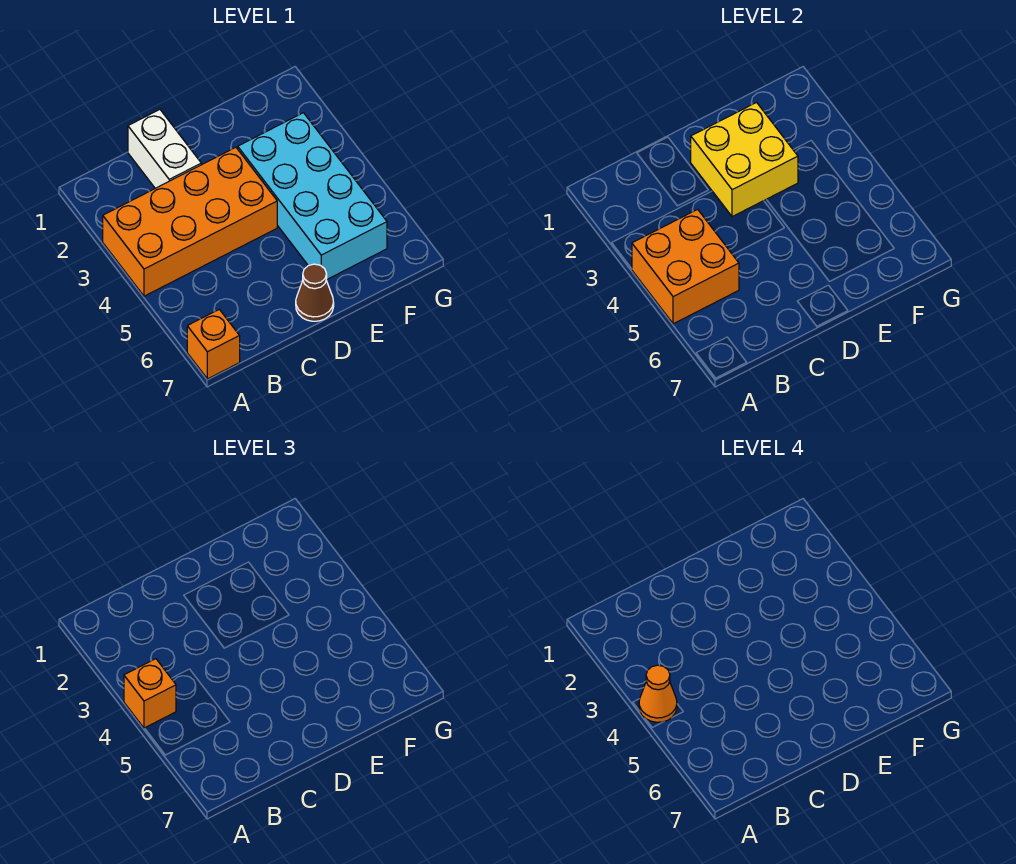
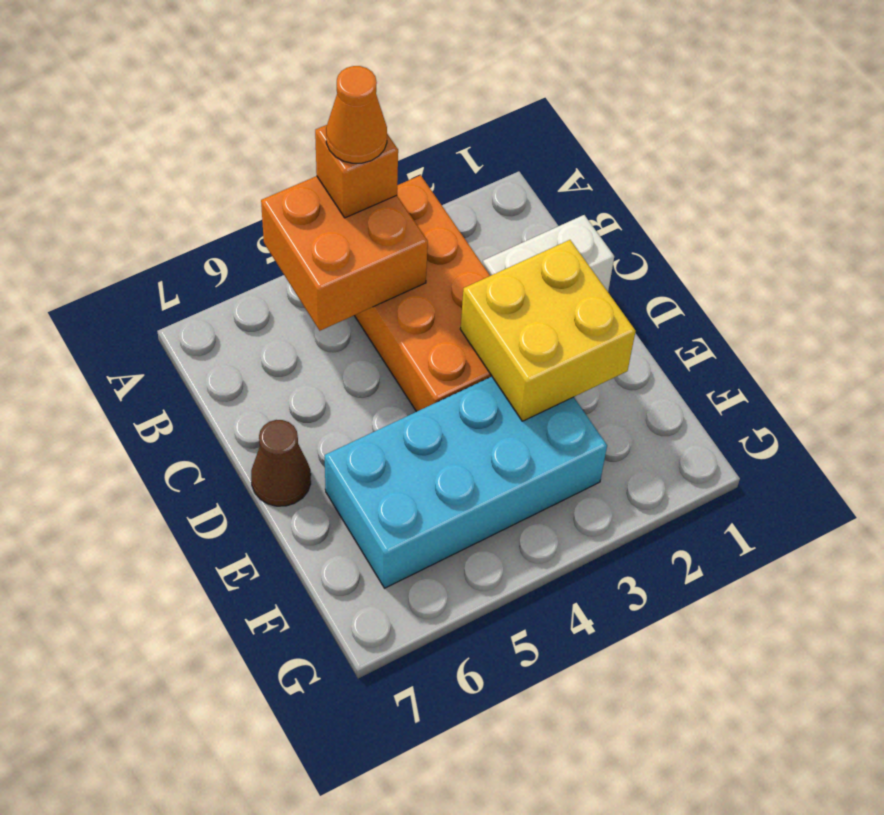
orange brick A7 level 1 -> none

